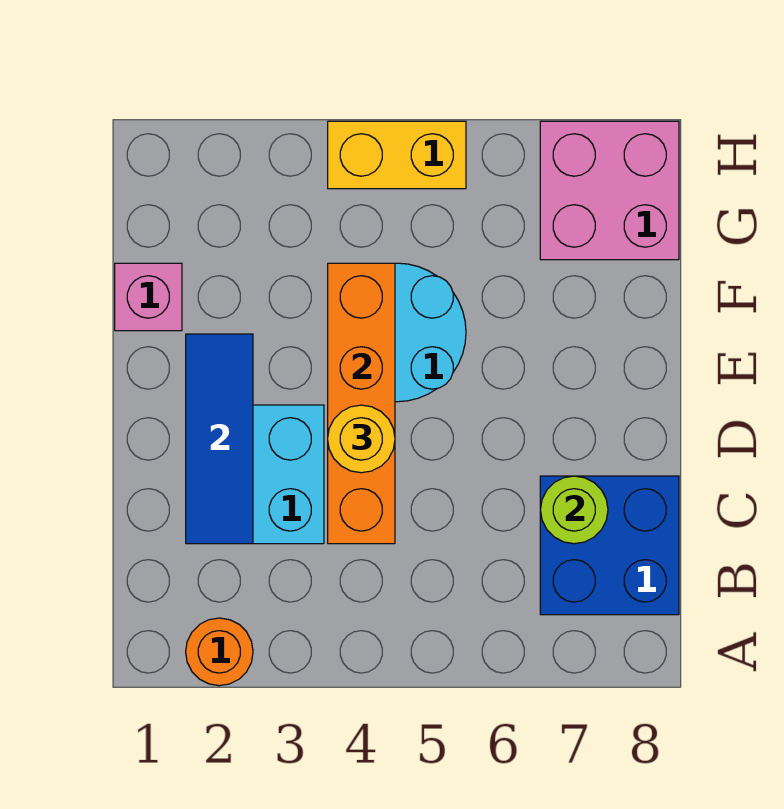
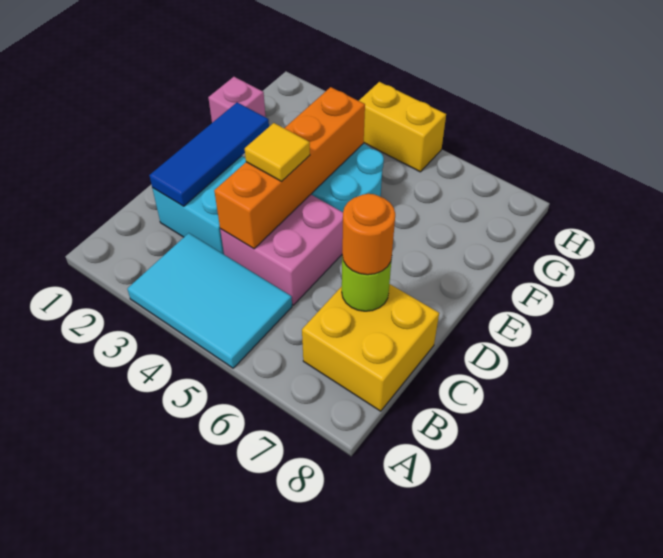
orange round brick A2 level 1 -> orange round brick C7 level 3
none -> cyan tile A3:B5 level 1
blue brick B7:C8 level 1 -> yellow brick B7:C8 level 1
yellow round brick D4 level 3 -> yellow tile D4 level 3
pink brick G7:H8 level 1 -> pink brick C4:D5 level 1

